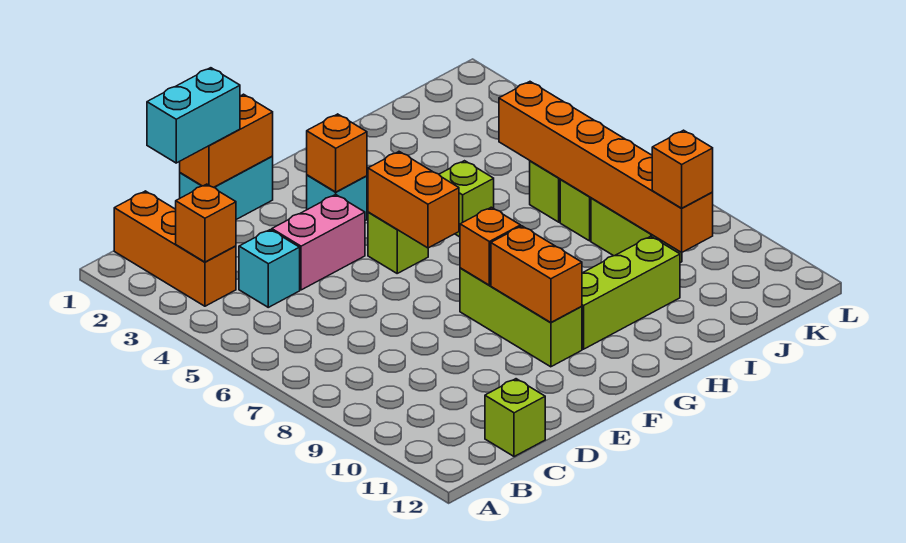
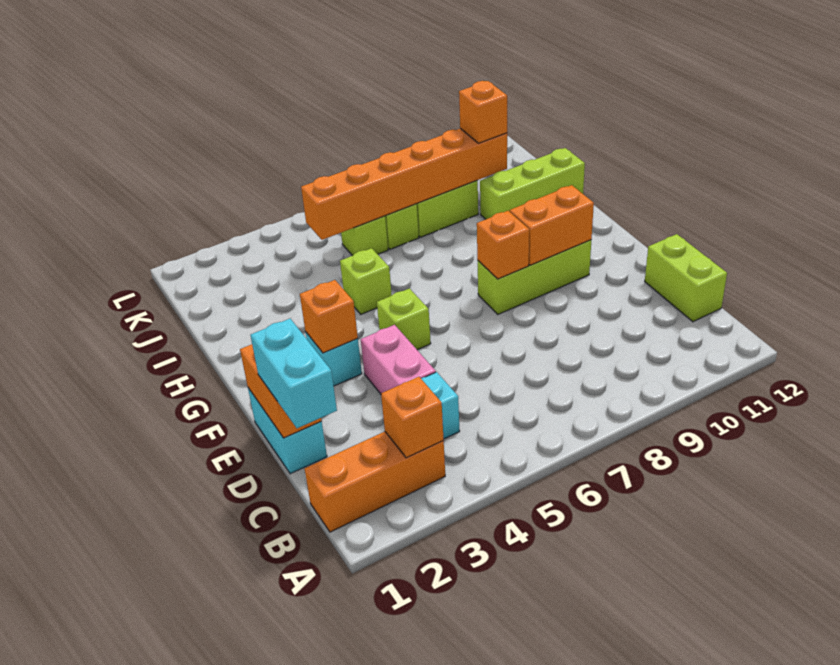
lime brick C12 level 1 -> lime brick C12:D12 level 1
orange brick F5:F6 level 2 -> none
lime brick G10:I10 level 1 -> lime brick I10:I12 level 1

